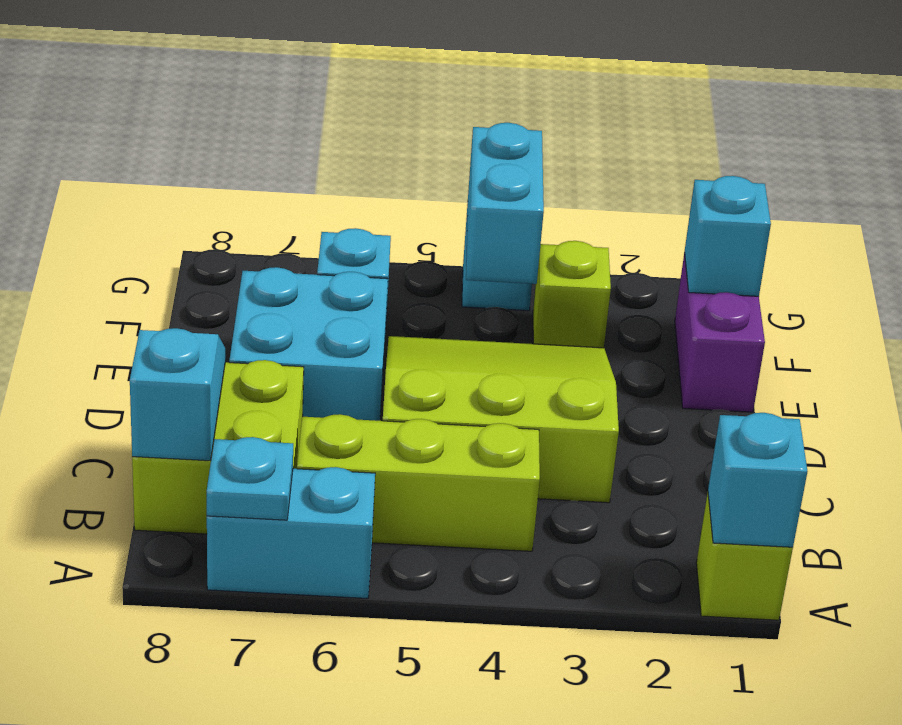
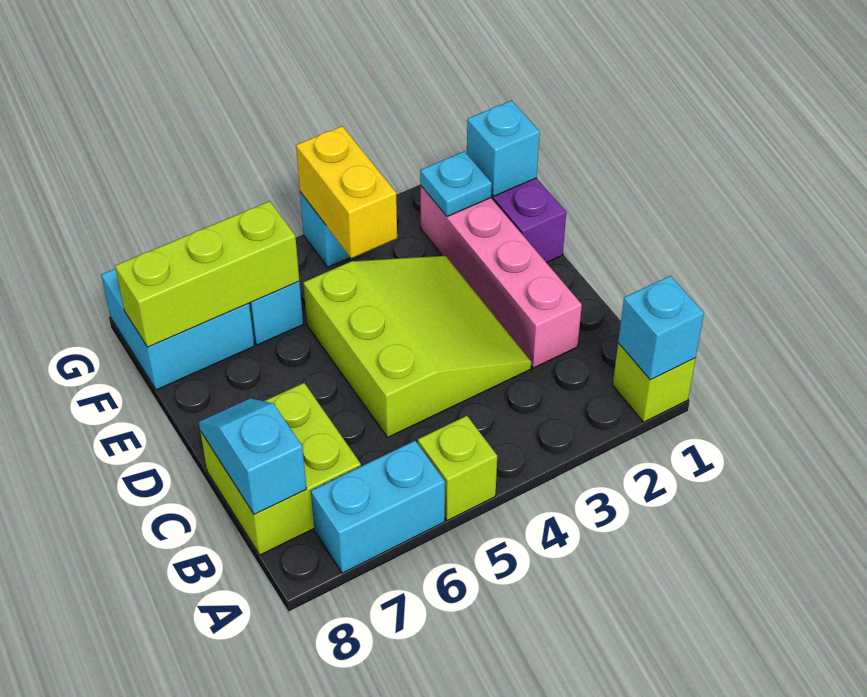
cyan plate A7 level 2 -> cyan plate F2 level 2
lime brick B4:B6 level 1 -> lime brick F6:F8 level 2
none -> pink brick C2:F2 level 1
lime slope C3:E5 level 1 top C -> lime slope C3:E5 level 1 top 5
cyan brick D6:E7 level 1 -> cyan brick F7:G8 level 1
lime brick F3 level 1 -> lime brick A5 level 1
cyan brick F4:G4 level 2 -> yellow brick F4:G4 level 2

